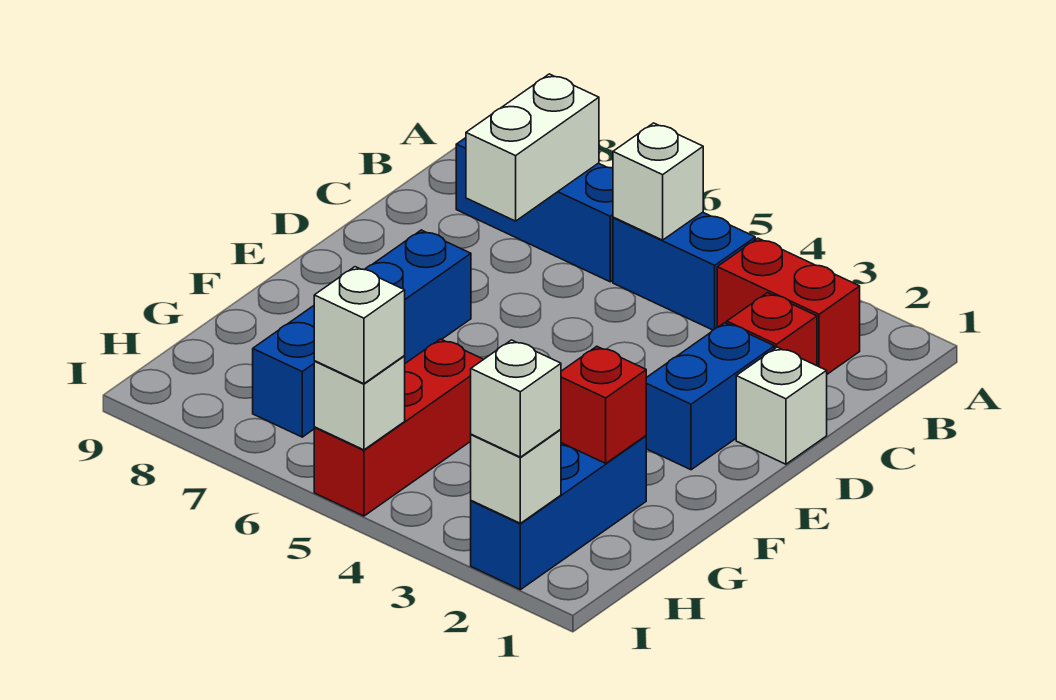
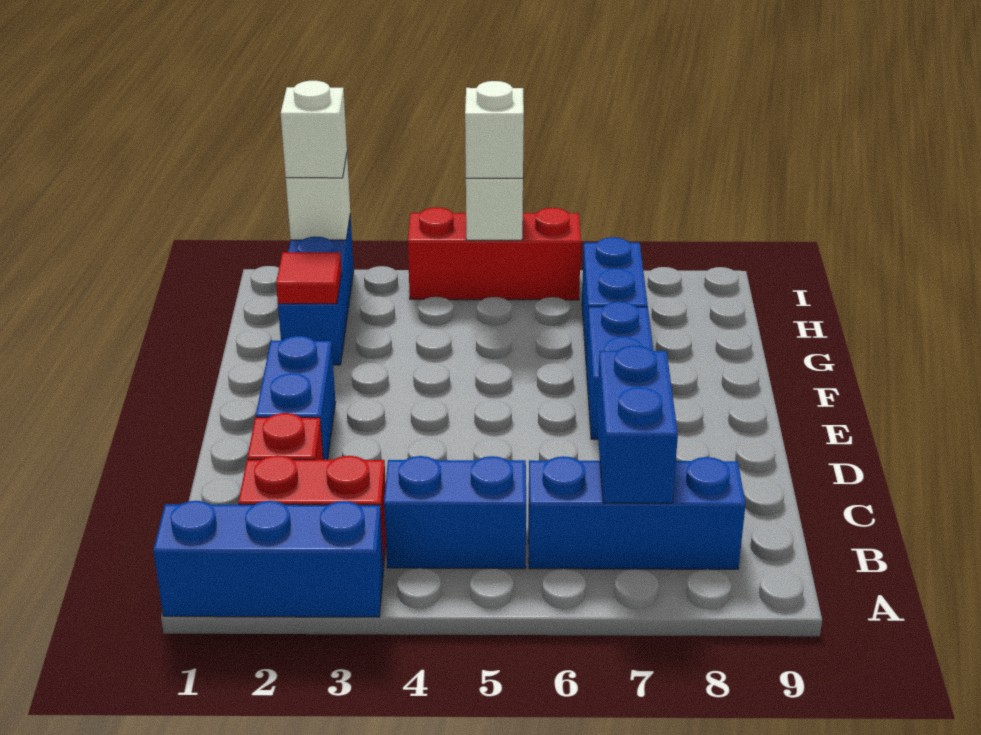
none -> blue brick A1:A3 level 1
white brick B5 level 2 -> none
white brick B7:C7 level 2 -> blue brick B7:C7 level 2
white brick D1 level 1 -> none
red brick G2 level 2 -> red tile G2 level 2
red brick G5:I5 level 1 -> red brick I4:I6 level 1

